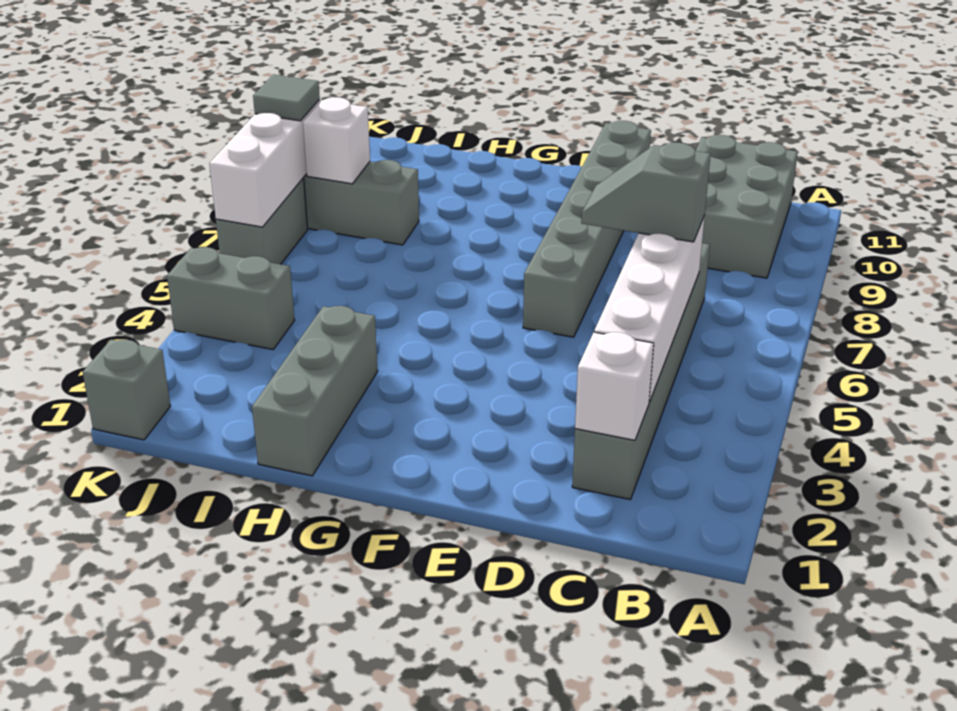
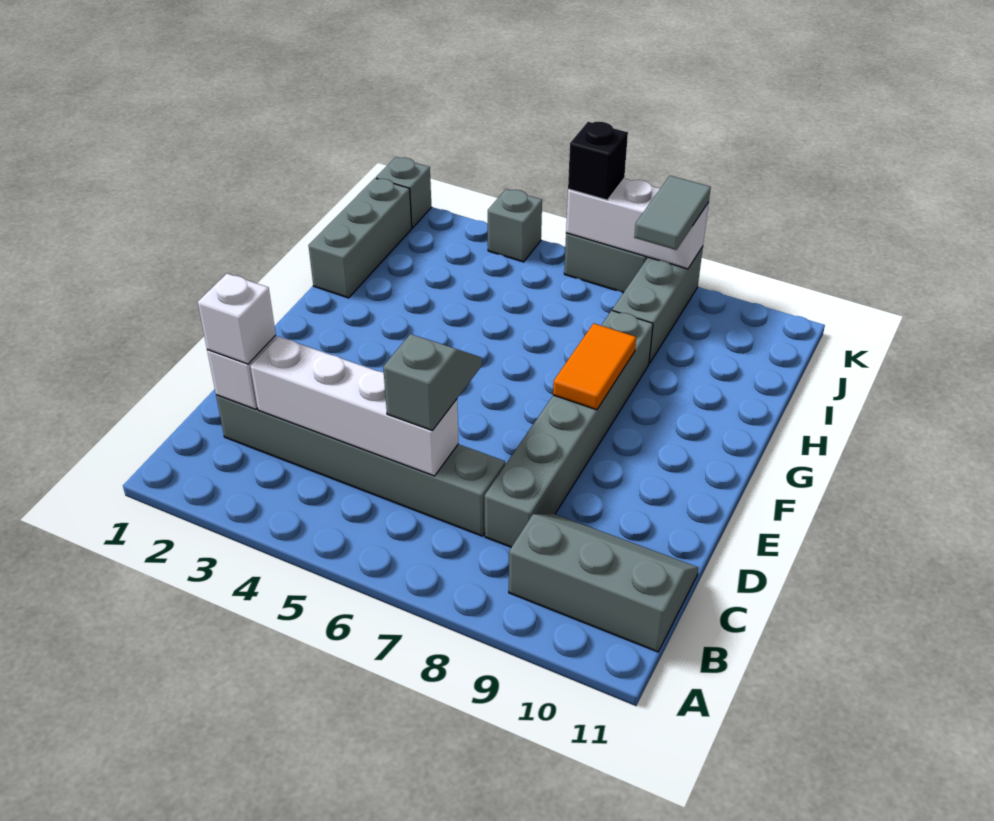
grey brick B9:C11 level 1 -> grey slope B9:C11 level 1 top B
grey brick E6:E11 level 1 -> grey brick C8:H8 level 1
none -> orange tile F8:G8 level 2
grey brick H1:H3 level 1 -> grey brick H1:J1 level 1
grey brick J4:K4 level 1 -> grey brick K4 level 1
white brick J8 level 2 -> white brick C2 level 3
none -> black brick K6 level 3
grey tile K8 level 3 -> grey tile J8:K8 level 3

